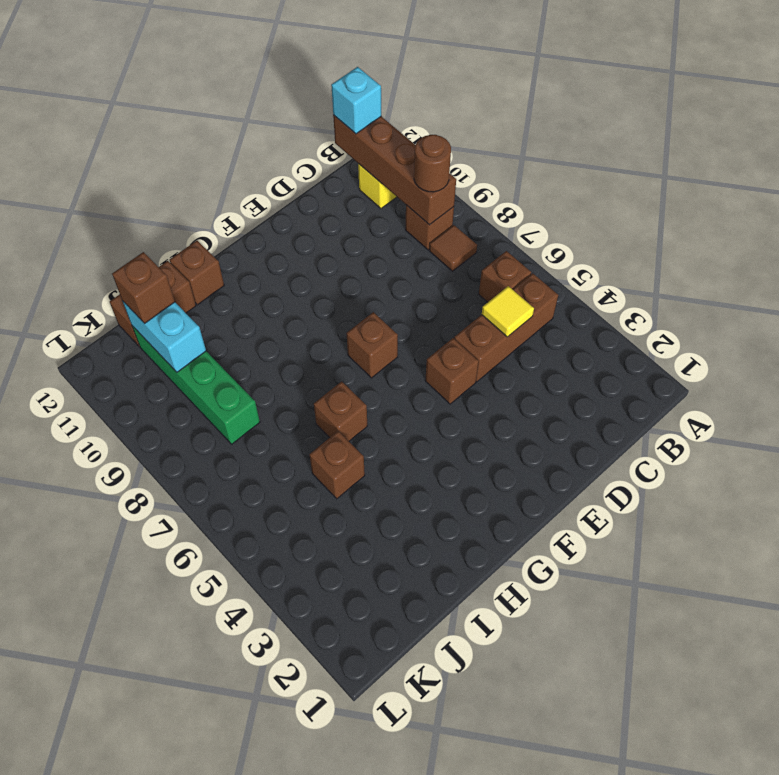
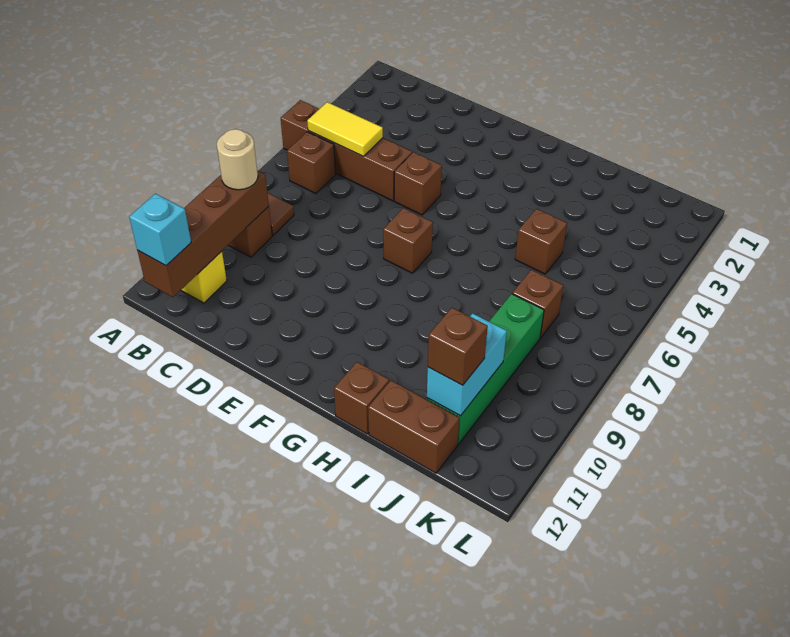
brown brick B5:D5 level 1 -> brown brick A5:D5 level 1
brown round brick B9 level 3 -> tan round brick B9 level 3
yellow tile C5 level 2 -> yellow tile B5:C5 level 2
brown brick H6 level 1 -> brown brick J7 level 1

